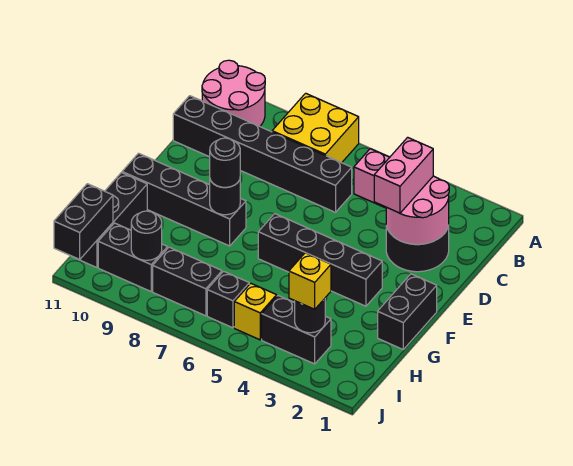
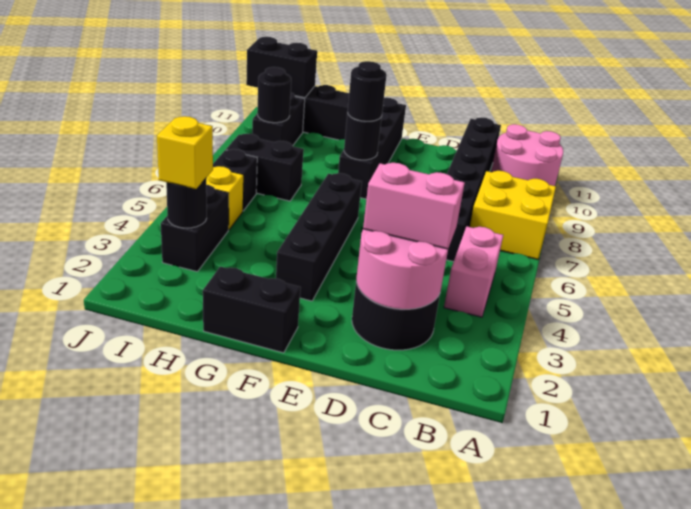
black brick I7:I8 level 1 -> black brick H7:I7 level 1

